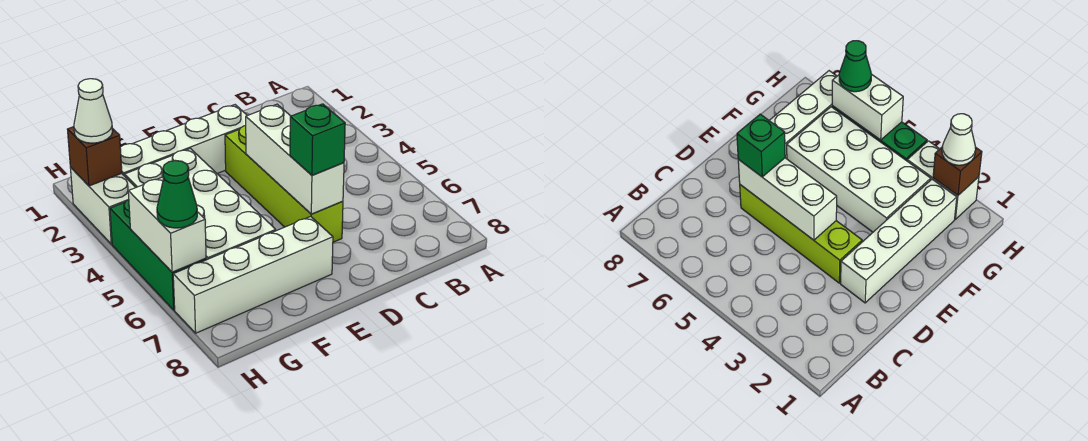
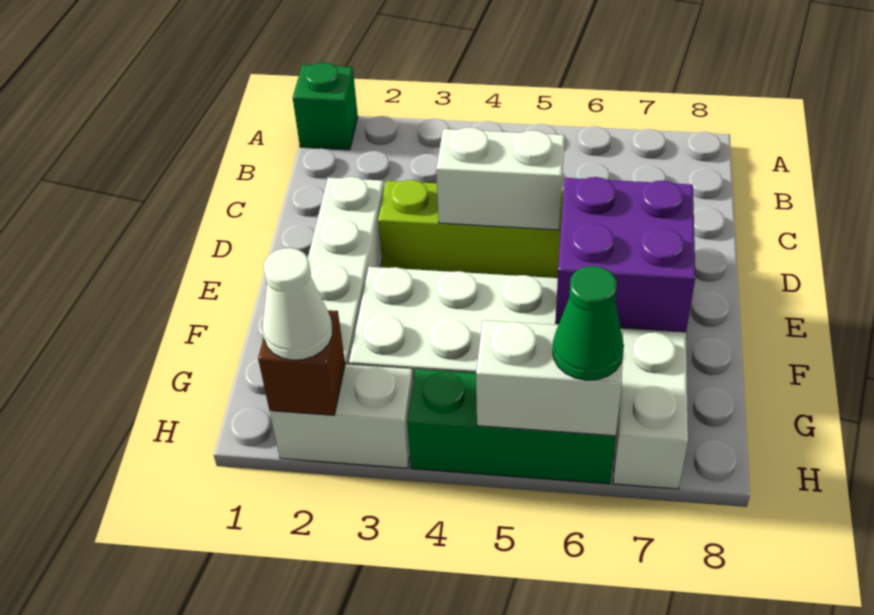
white brick D4:D6 level 2 -> white brick D4:D5 level 2
green brick D6 level 3 -> green brick A1 level 1
none -> purple brick E6:F7 level 2

